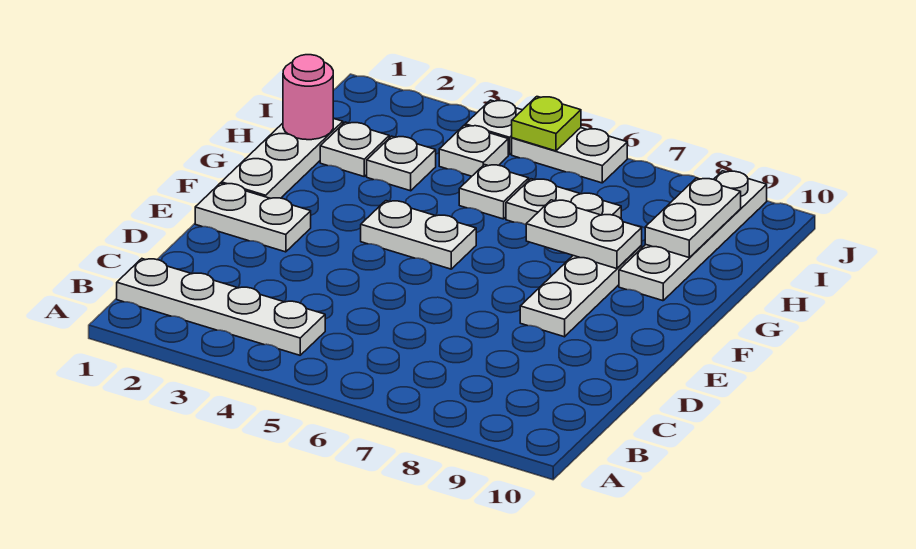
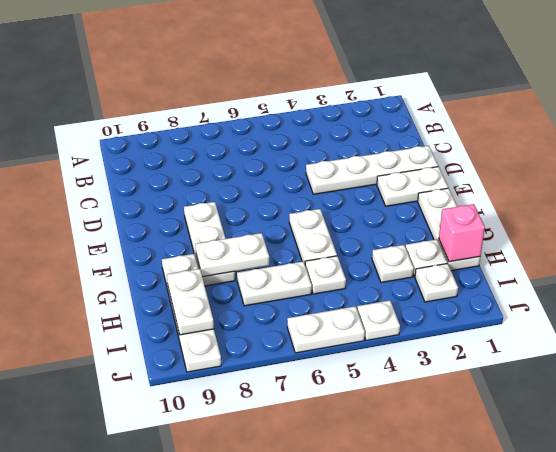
white plate B1:B4 level 1 -> white plate D1:D4 level 1
white plate F4:F5 level 1 -> white plate F5:G5 level 1
pink round brick H1 level 2 -> pink brick H1 level 2
white plate I4 level 1 -> white plate I2 level 1
lime plate J5 level 2 -> none

